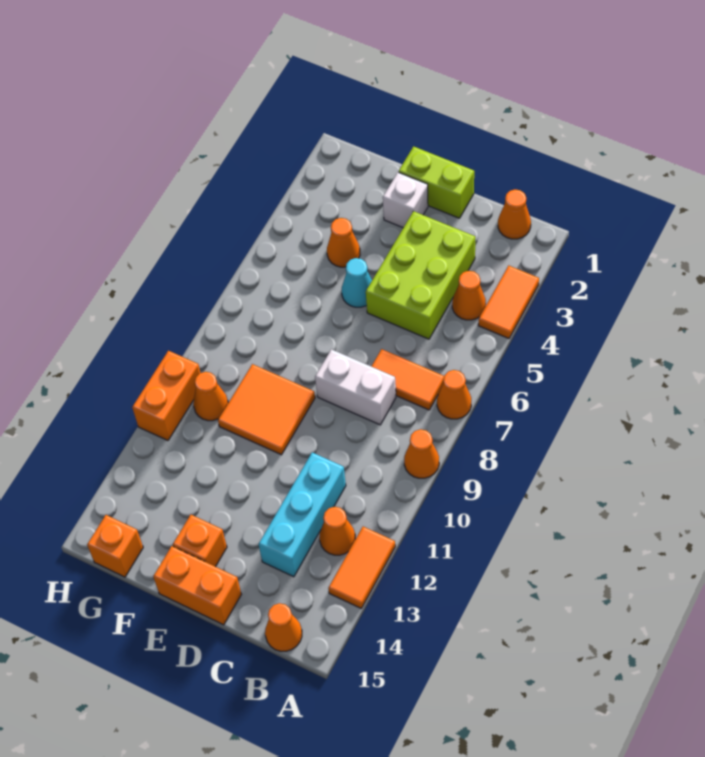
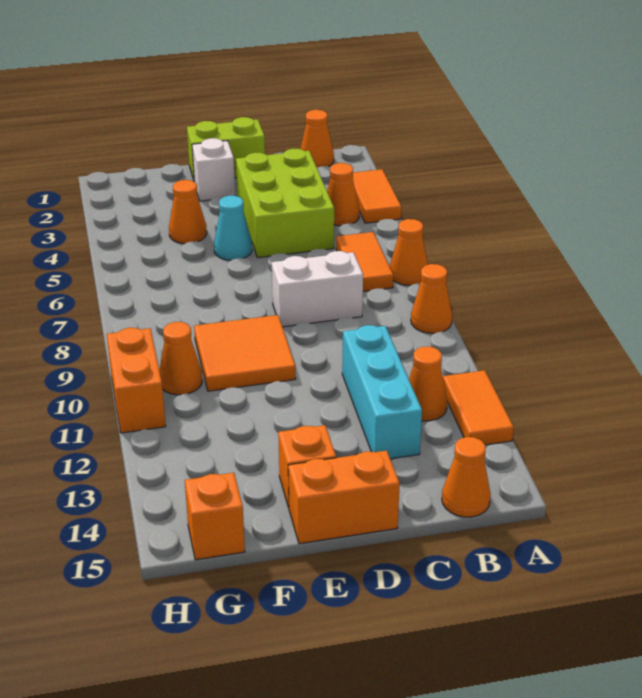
orange tile B7:C7 level 1 -> orange tile B6:B7 level 1

